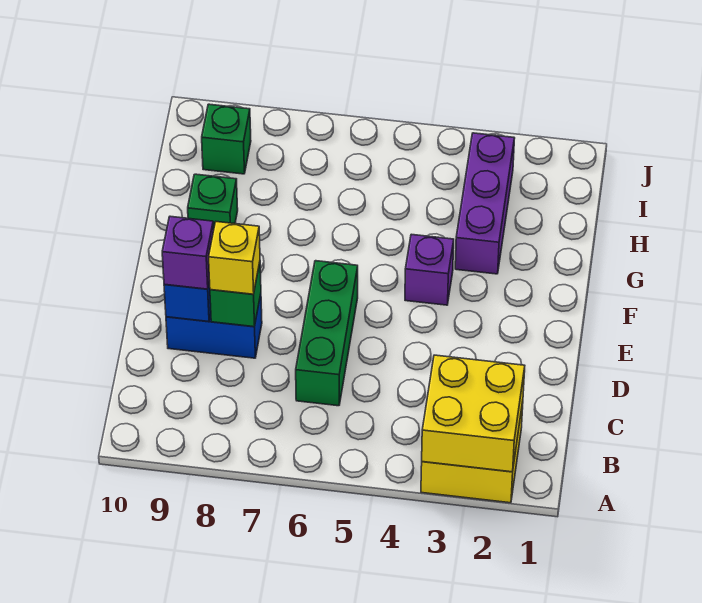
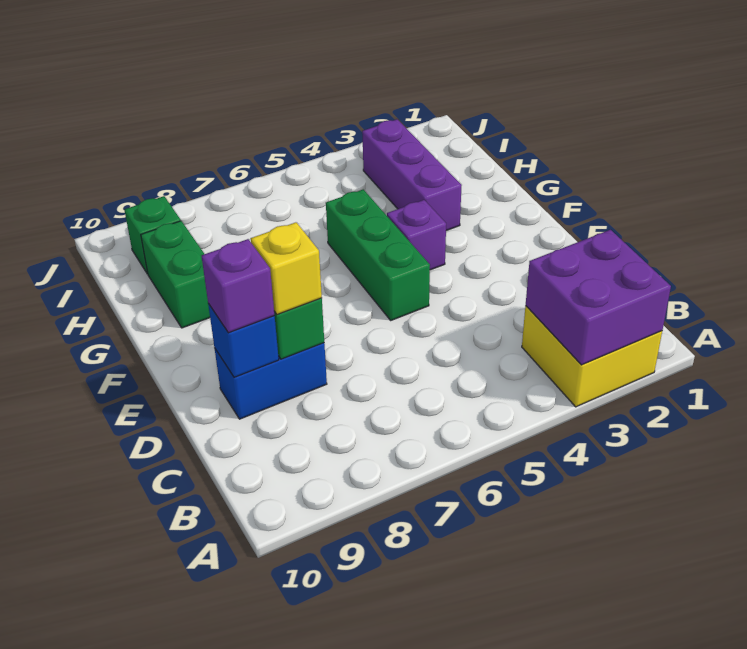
yellow brick A2:B3 level 2 -> purple brick A2:B3 level 2
green brick C6:E6 level 1 -> green brick E5:G5 level 1
green brick G9 level 1 -> green brick G9:H9 level 1

